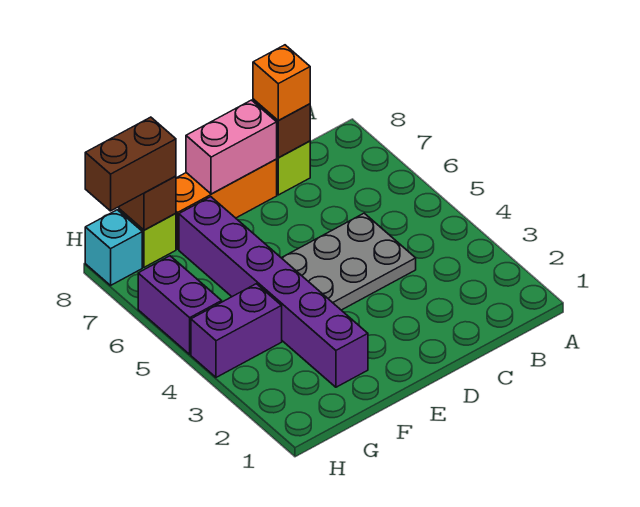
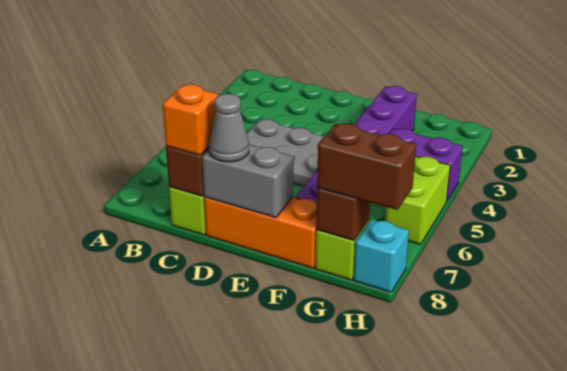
pink brick D8:E8 level 2 -> grey brick D8:E8 level 2
none -> grey cone D8 level 3
purple brick H5:H6 level 1 -> lime brick H5:H6 level 1

